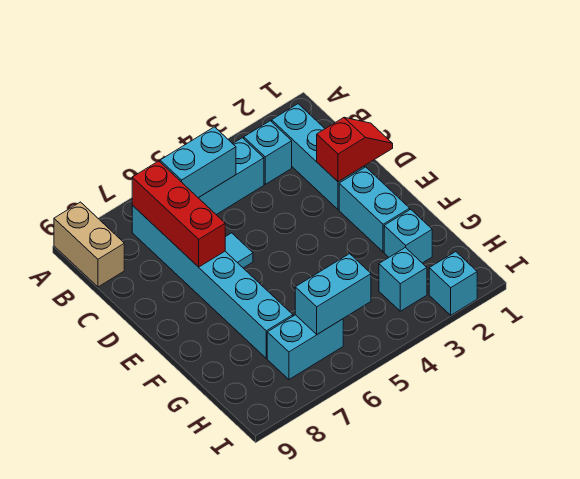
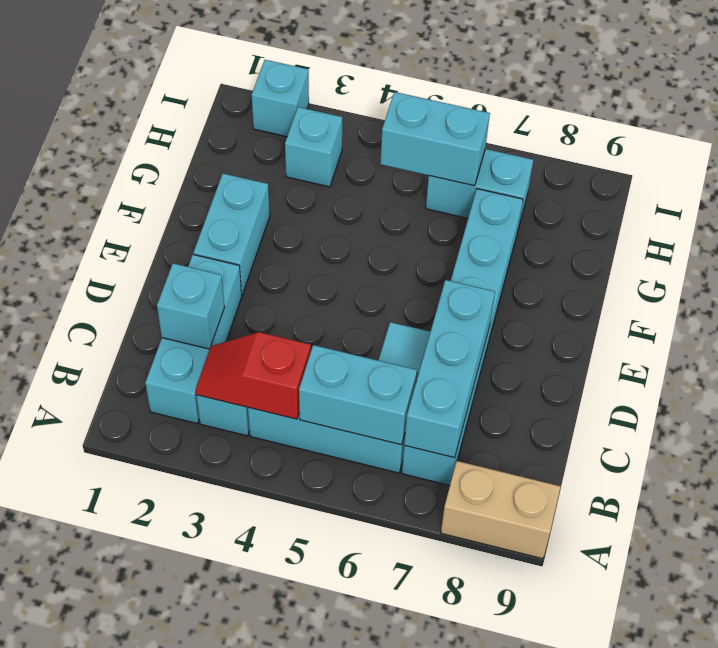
tan brick A9:B9 level 1 -> tan brick A8:A9 level 1
red brick B7:D7 level 2 -> cyan brick B7:D7 level 2
red slope D1:D2 level 2 top 2 -> red slope B3:B4 level 2 top 4
cyan brick G2 level 1 -> cyan brick C2 level 2

